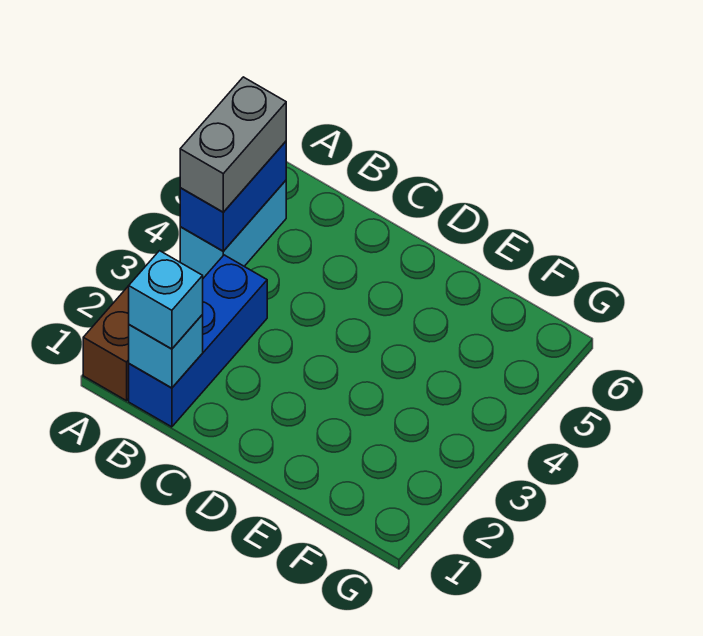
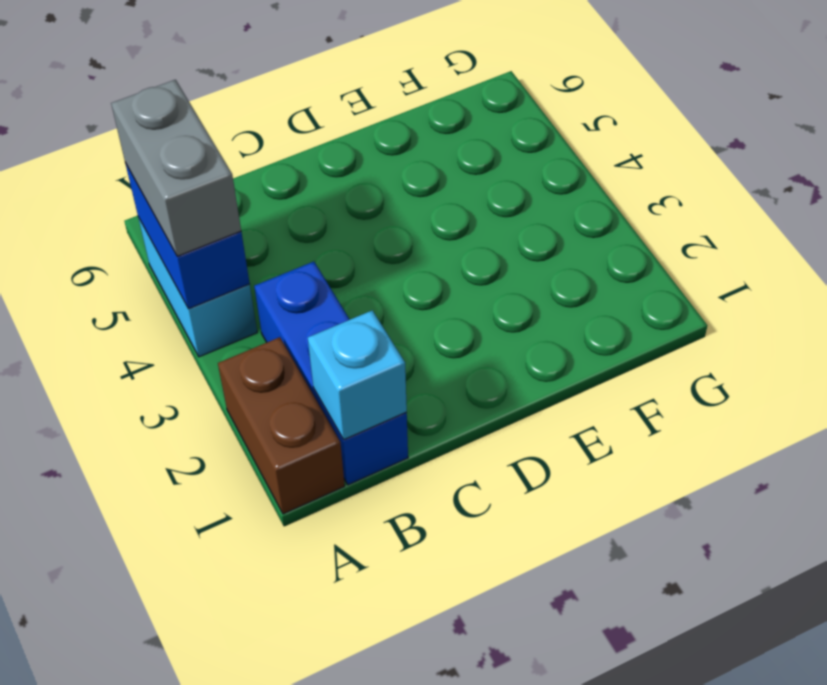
cyan brick B1 level 3 -> none

